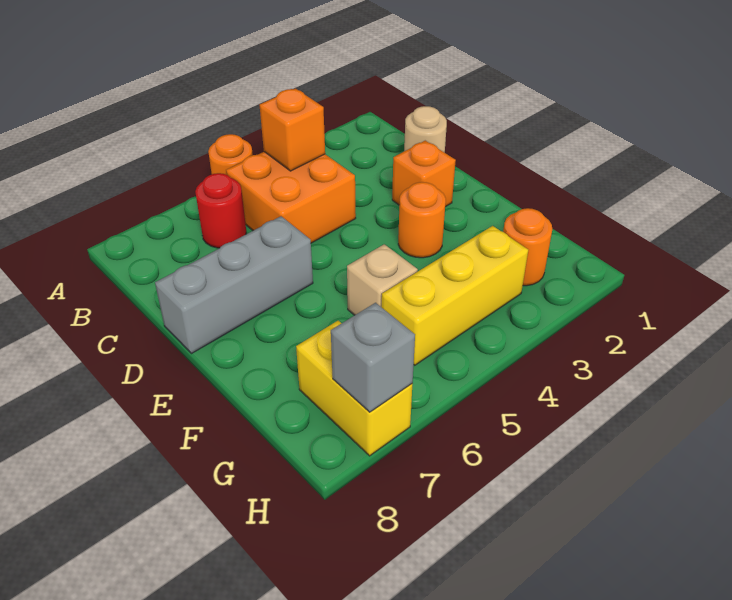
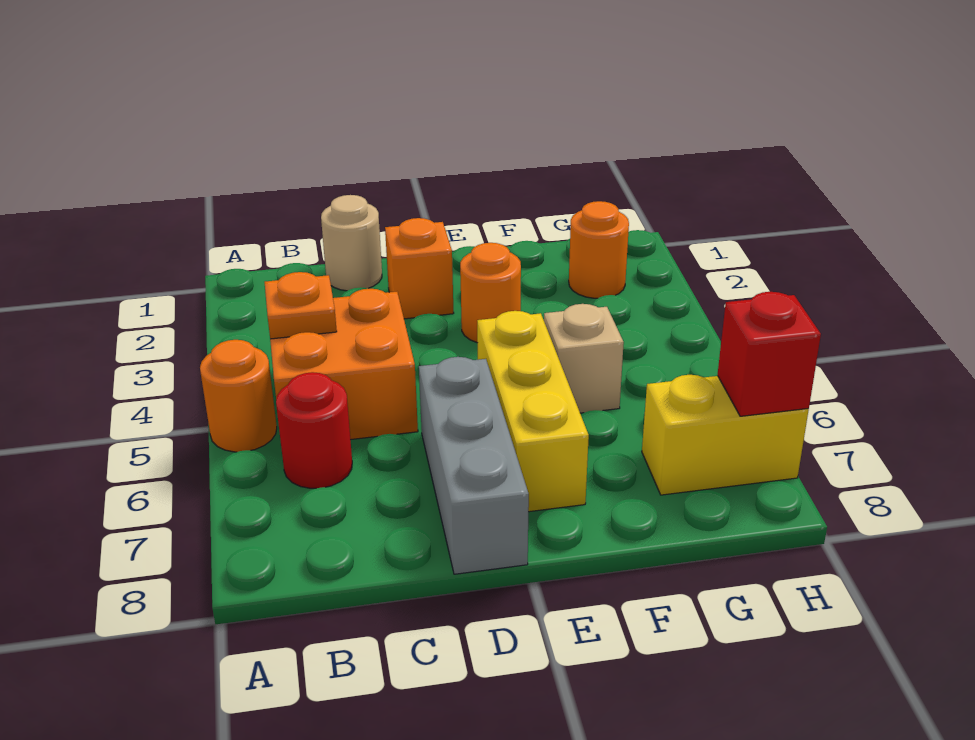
orange brick B4 level 2 -> orange plate B4 level 2
yellow brick G3:G5 level 1 -> yellow brick E5:E7 level 1
grey brick H7 level 2 -> red brick H7 level 2

